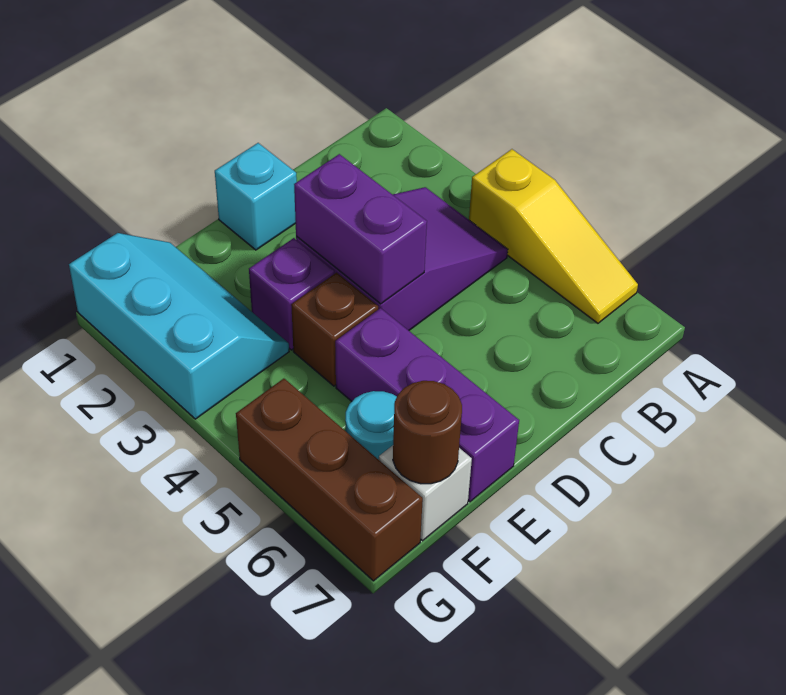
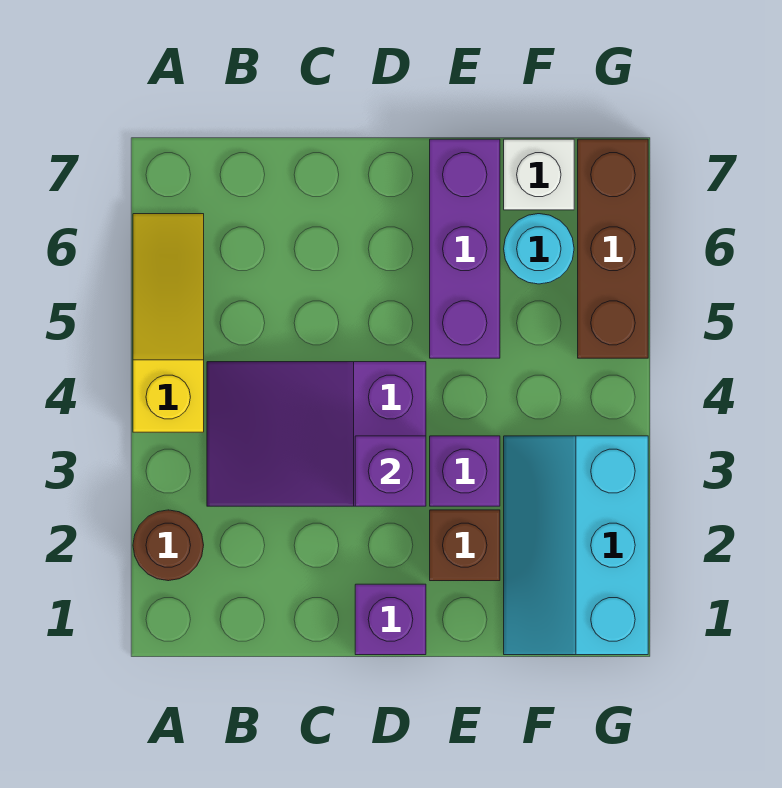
cyan brick D1 level 1 -> purple brick D1 level 1
purple brick D3:D4 level 2 -> purple brick D3 level 2
brown brick E4 level 1 -> brown brick E2 level 1
brown round brick F7 level 2 -> brown round brick A2 level 1

